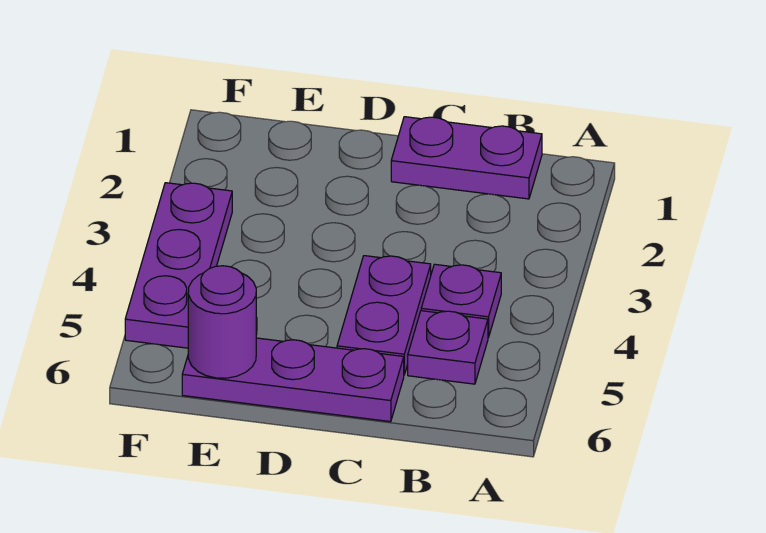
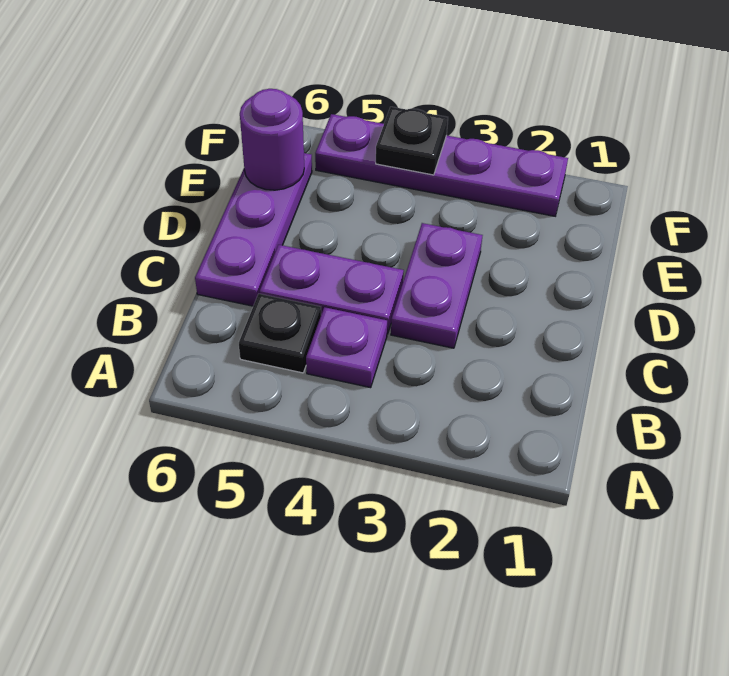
purple plate B1:C1 level 1 -> purple plate C3:D3 level 1
purple plate B5 level 1 -> black plate B5 level 1
purple plate F3:F5 level 1 -> purple plate F2:F5 level 1
none -> black plate F4 level 2

